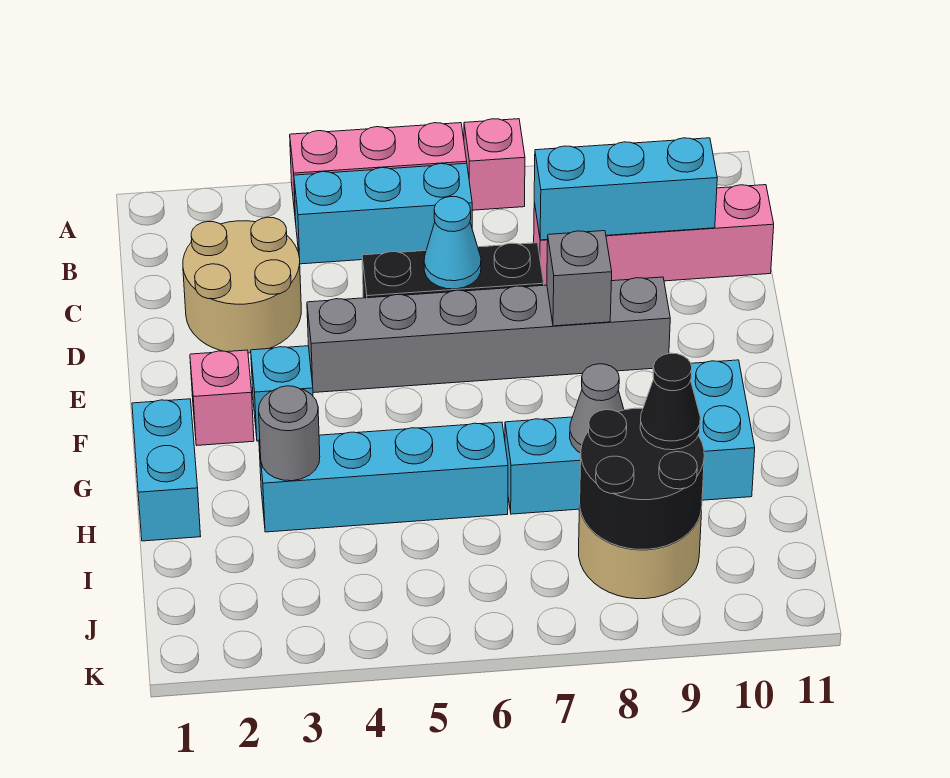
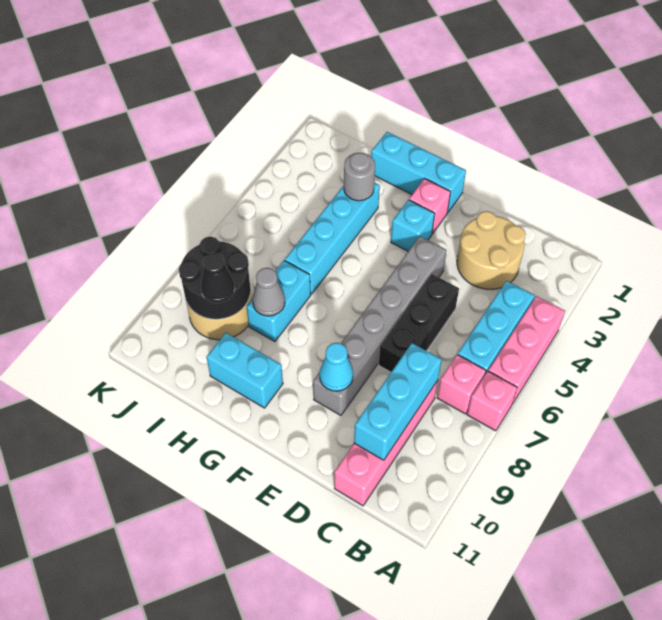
none -> pink brick B7 level 1
cyan cone D6 level 2 -> cyan cone E9 level 2
grey brick E8 level 2 -> none
cyan brick G1:H1 level 1 -> cyan brick F1:H1 level 1

